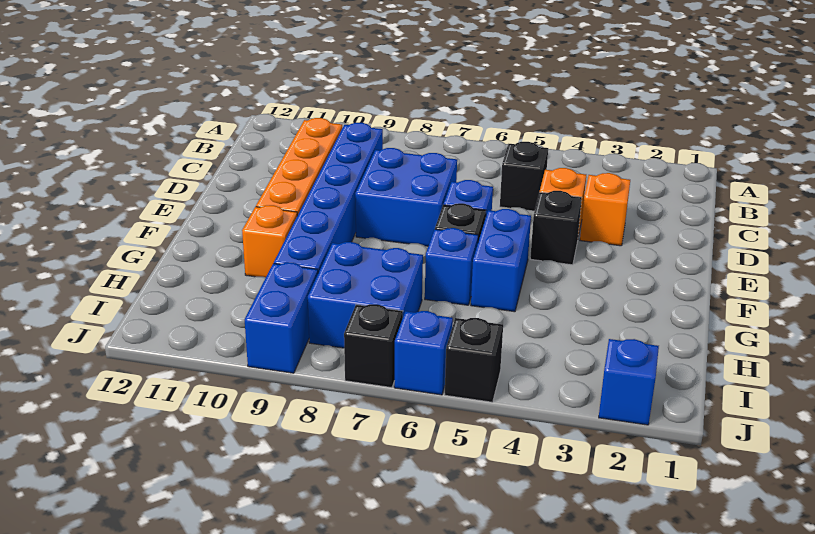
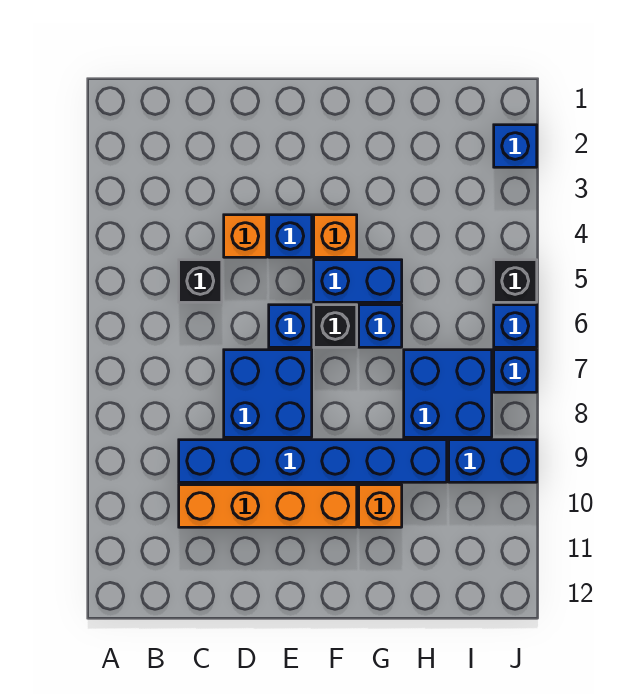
orange brick D3 level 1 -> orange brick F4 level 1
black brick E4 level 1 -> blue brick E4 level 1
black brick J7 level 1 -> blue brick J7 level 1

